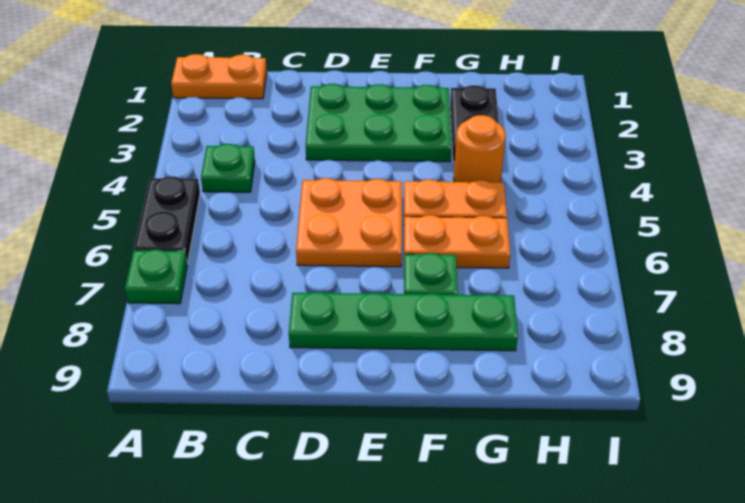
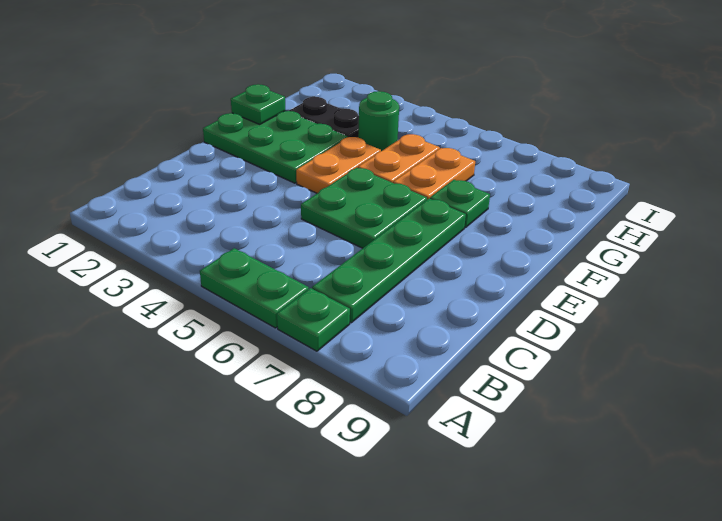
orange plate A1:B1 level 1 -> orange plate E4:F4 level 1
black plate A5:A6 level 1 -> green plate A5:A6 level 1
green plate B4 level 1 -> green plate F1 level 2
green plate D2:F3 level 1 -> green plate E1:F3 level 1
orange plate D5:E6 level 1 -> green plate D5:E6 level 1
green plate D8:G8 level 1 -> green plate B7:E7 level 1
orange round brick G4 level 1 -> green round brick G4 level 1

